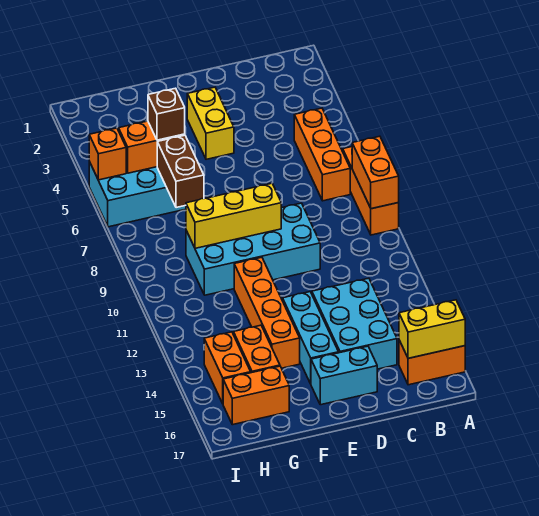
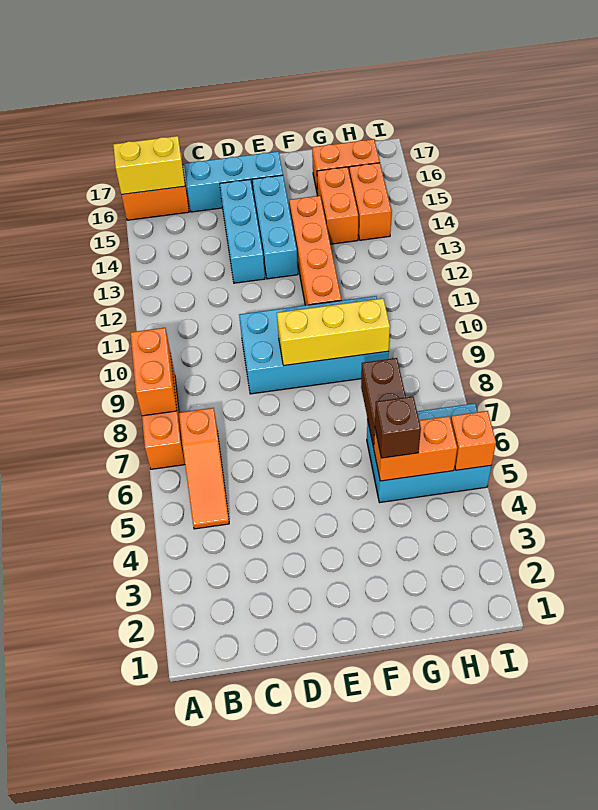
orange brick B5:B7 level 1 -> orange slope B5:B7 level 1 top 7
cyan brick C13:D15 level 1 -> cyan brick D13:D15 level 1
cyan brick D16:E16 level 1 -> cyan brick C16:E16 level 1
yellow brick E3:E4 level 1 -> none

